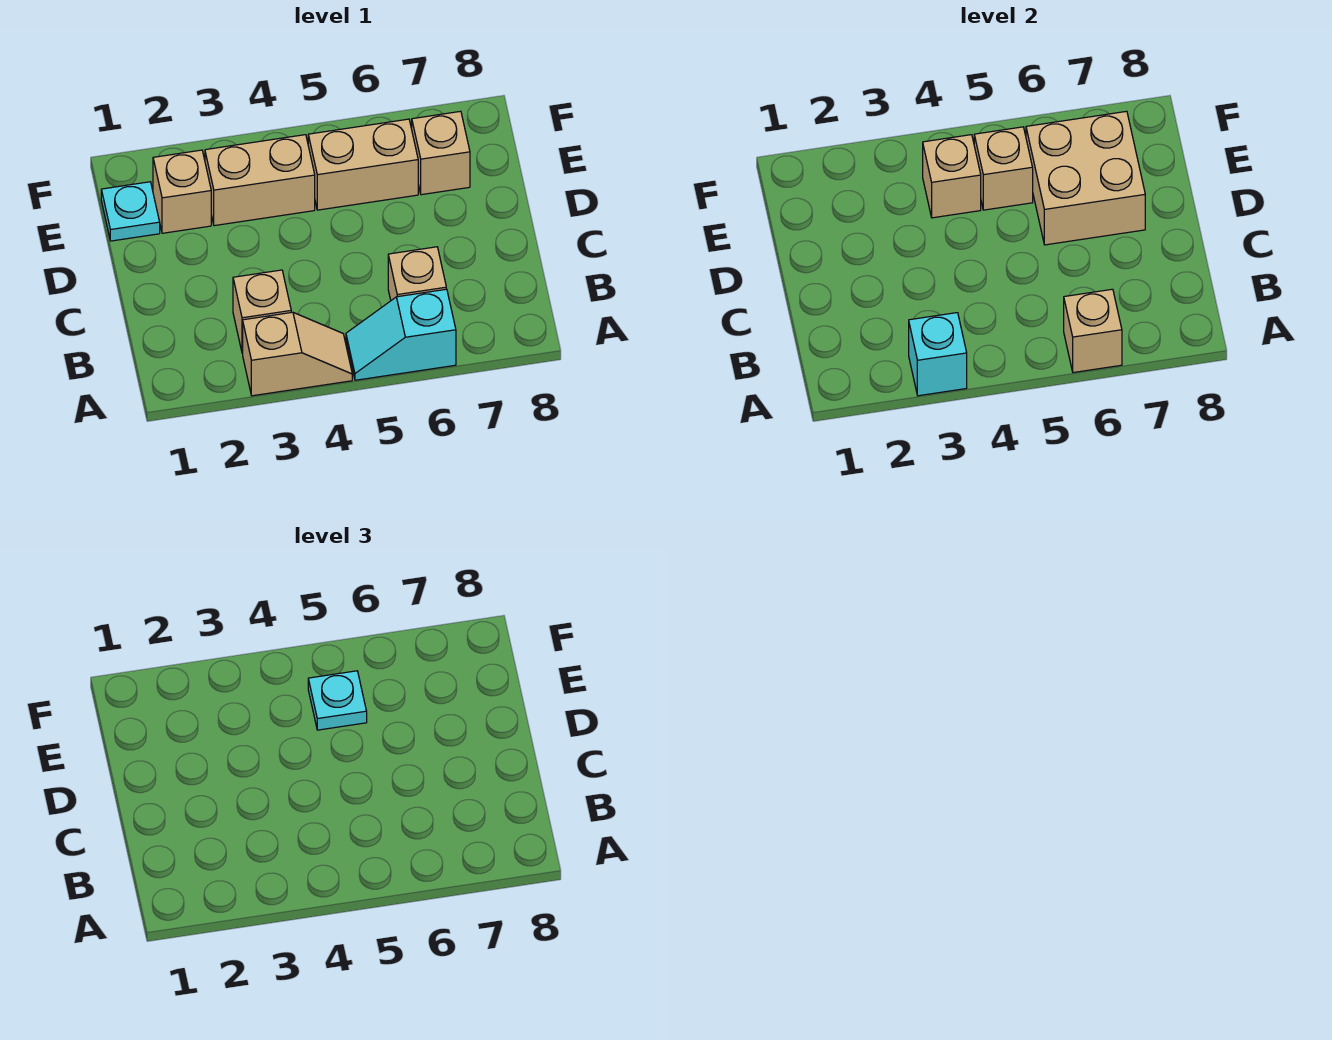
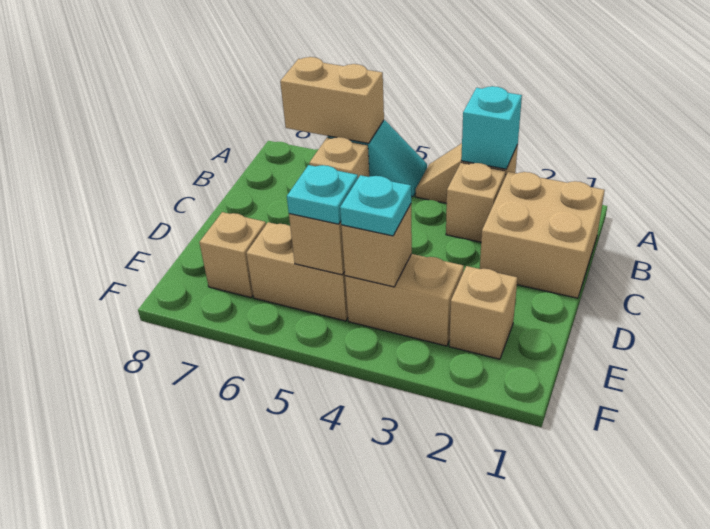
tan brick A6 level 2 -> tan brick A6:A7 level 2
tan brick D6:E7 level 2 -> tan brick B1:C2 level 1
cyan plate E1 level 1 -> cyan plate E4 level 3

